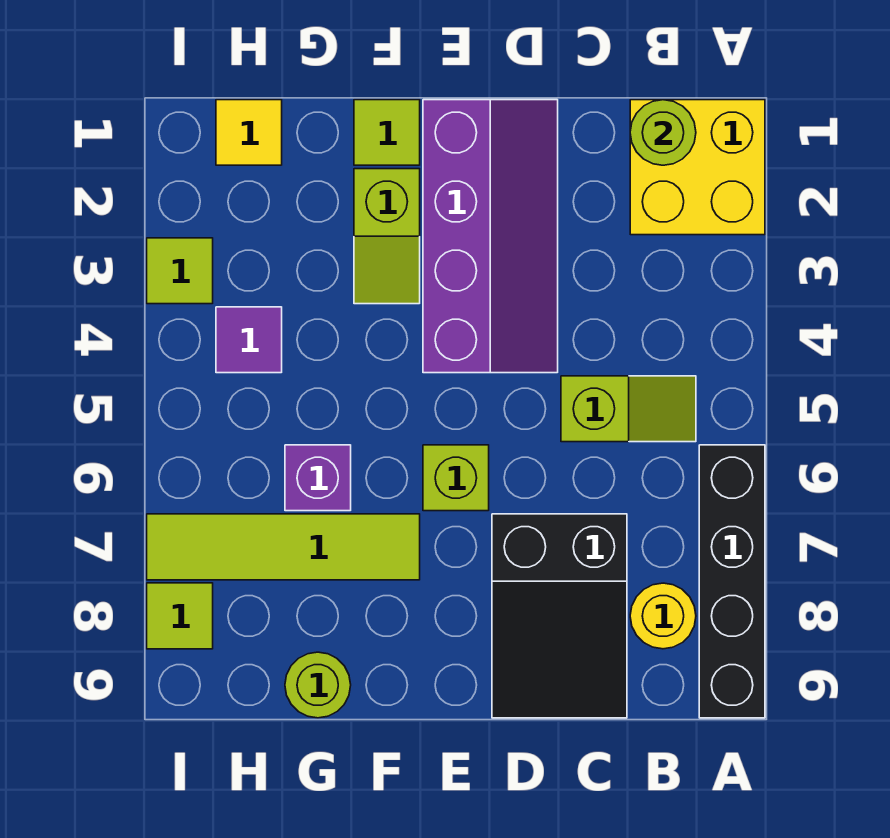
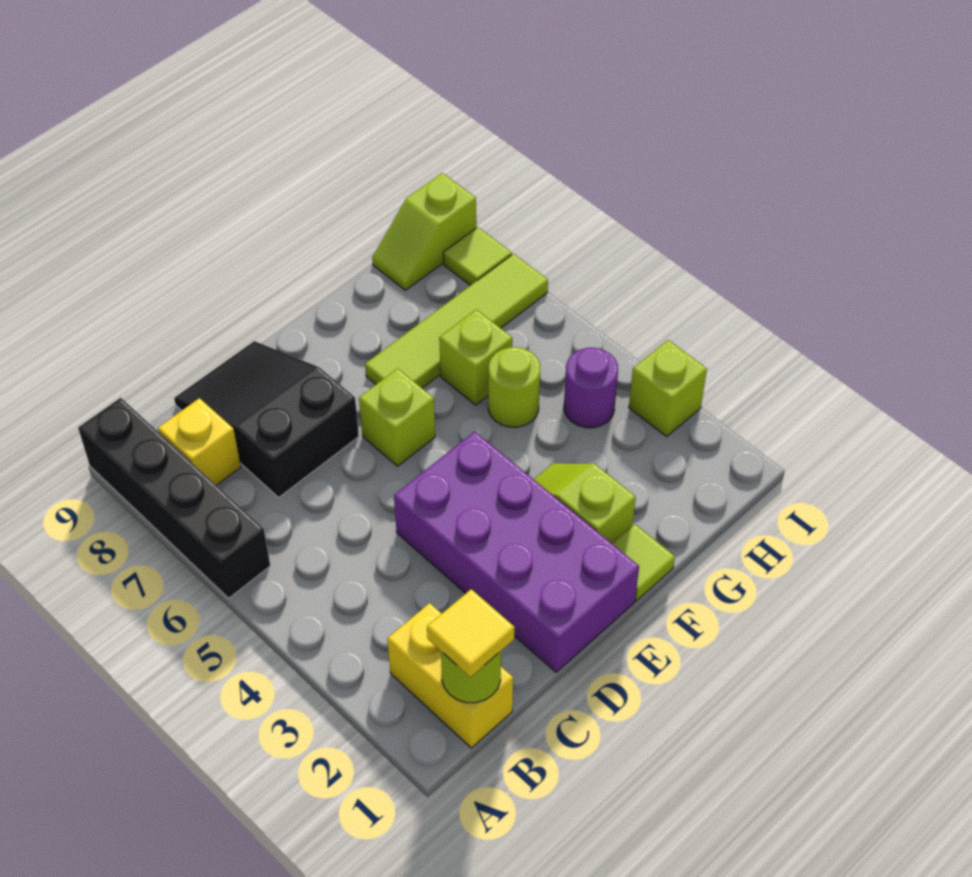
yellow brick A1:B2 level 1 -> yellow brick B1:B2 level 1
lime slope B5:C5 level 1 top C -> lime slope H9:I9 level 1 top I
yellow round brick B8 level 1 -> yellow brick B8 level 1
purple slope D1:E4 level 1 top E -> purple brick D1:E4 level 1
purple brick G6 level 1 -> lime brick G6 level 1
lime round brick G9 level 1 -> lime round brick G5 level 1
yellow tile H1 level 1 -> yellow tile B1 level 3
purple tile H4 level 1 -> purple round brick H4 level 1
lime tile I3 level 1 -> lime brick I3 level 1

